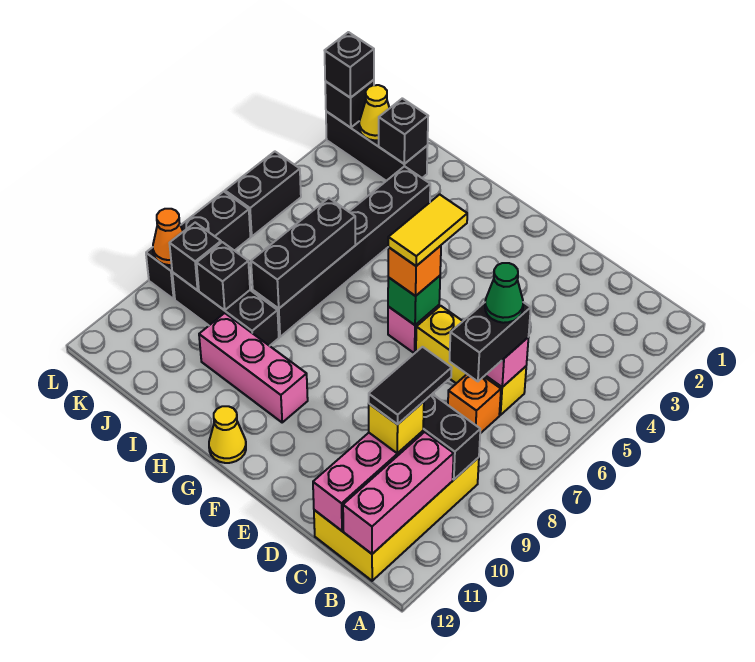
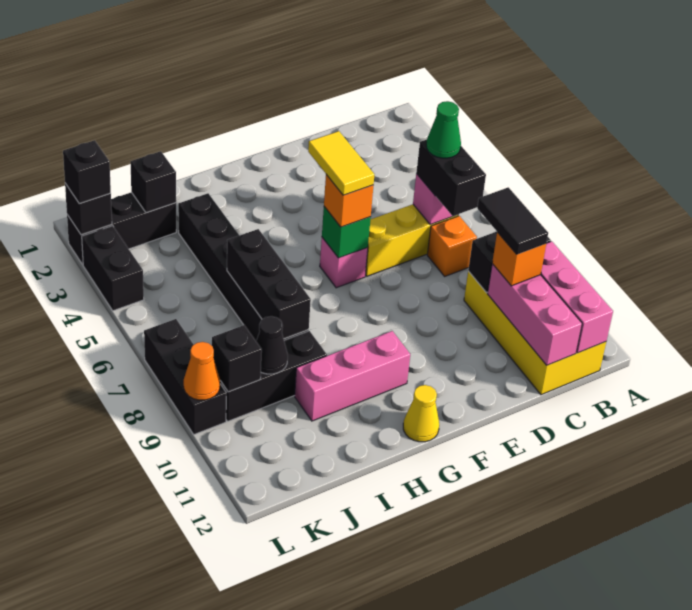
yellow brick C10 level 3 -> orange brick C10 level 3
black brick J9 level 2 -> black cone J9 level 2
yellow cone K2 level 2 -> none
black brick L5:L6 level 1 -> black brick L3:L4 level 1

